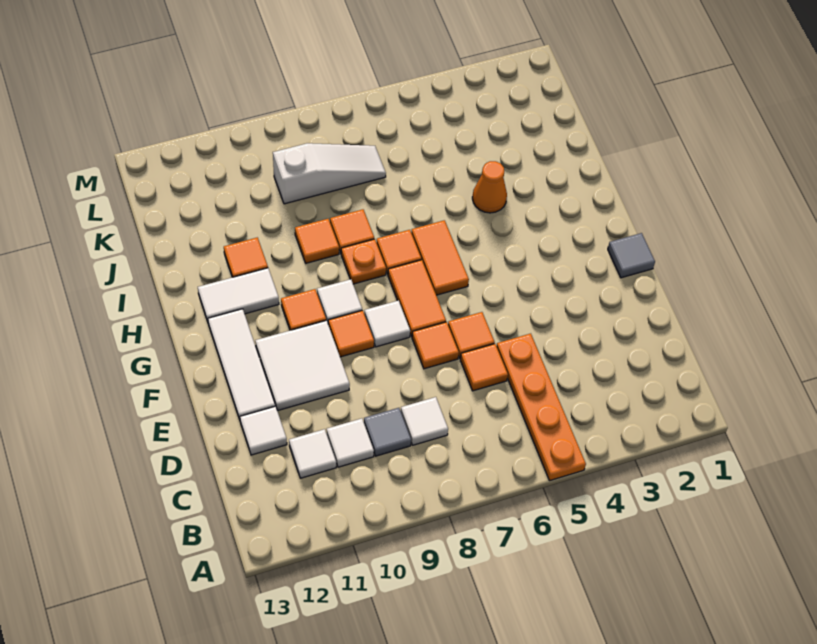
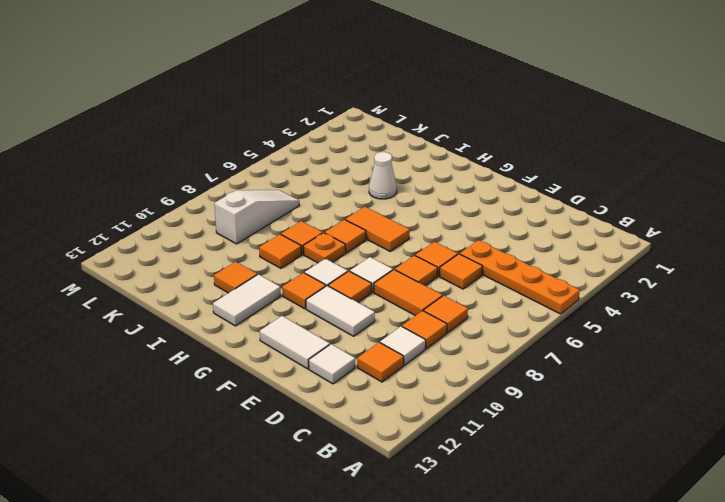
white tile C8 level 1 -> orange tile C8 level 1
grey tile C9 level 1 -> orange tile C9 level 1
white tile C11 level 1 -> orange tile C11 level 1
white tile E10:F11 level 1 -> white tile E10:F10 level 1
white tile E12:G12 level 1 -> white tile E12:F12 level 1
grey tile F1 level 1 -> none
orange tile F7:G7 level 1 -> orange tile D8:E8 level 1
orange cone I4 level 1 -> white cone I4 level 1

